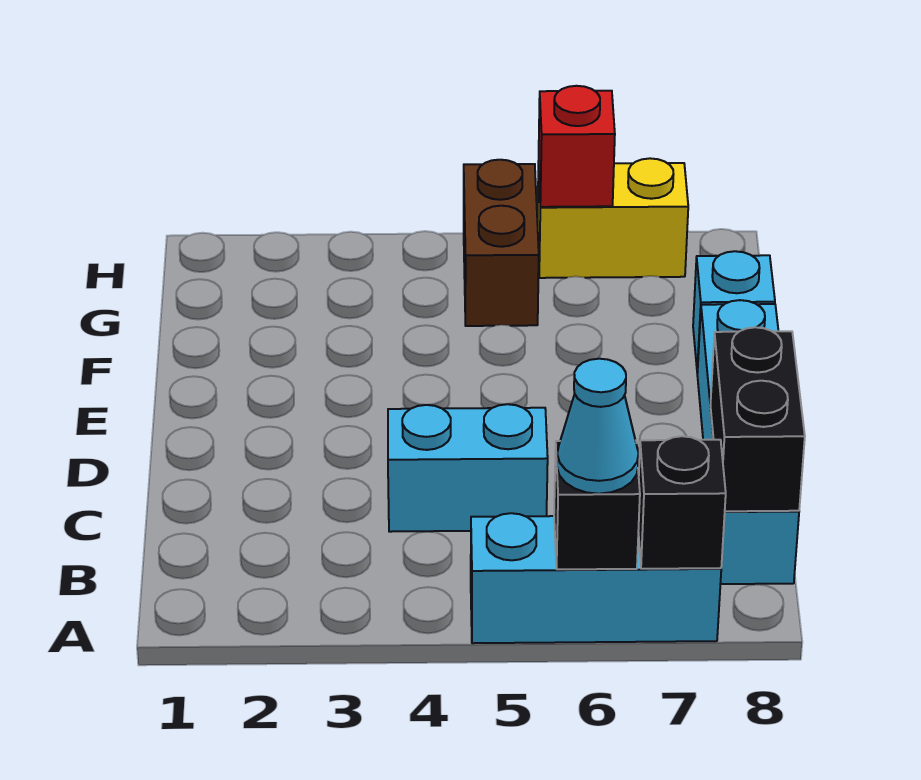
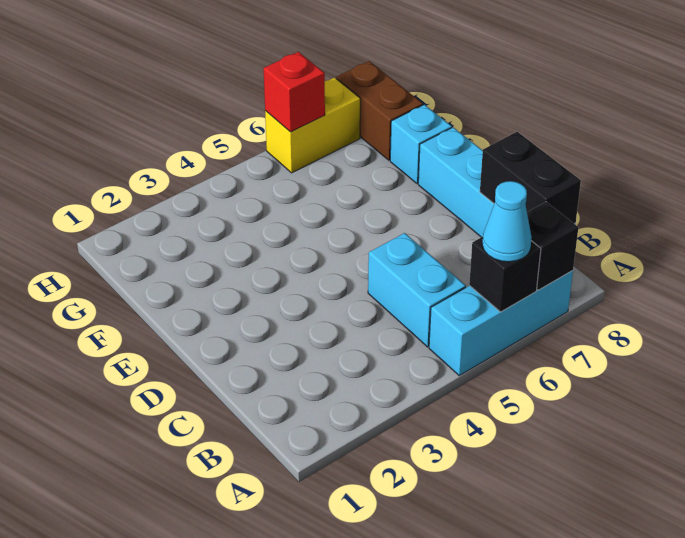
cyan brick C4:C5 level 1 -> cyan brick B5:C5 level 1
brown brick G5:H5 level 1 -> brown brick G8:H8 level 1

